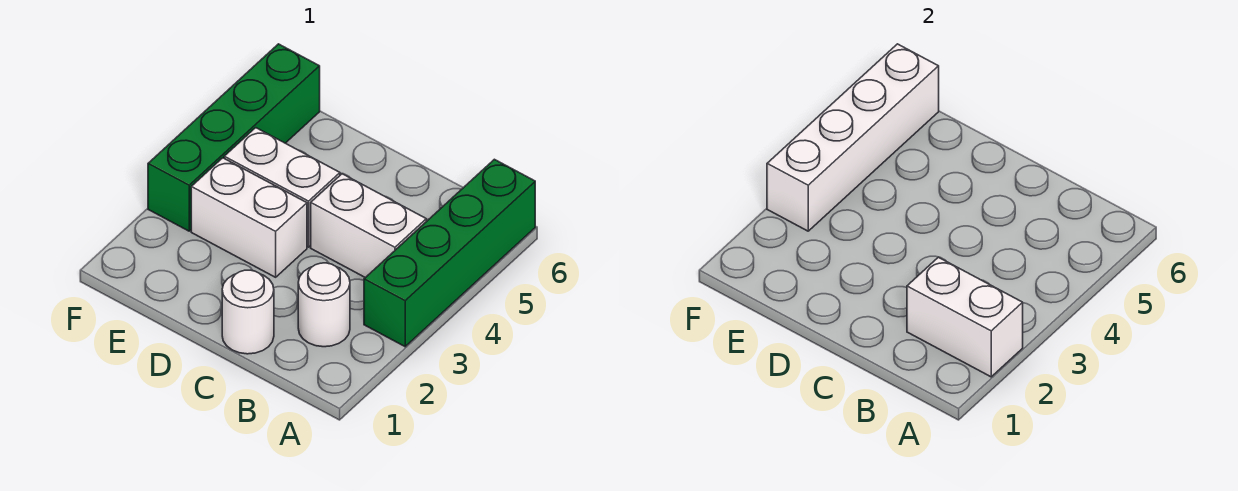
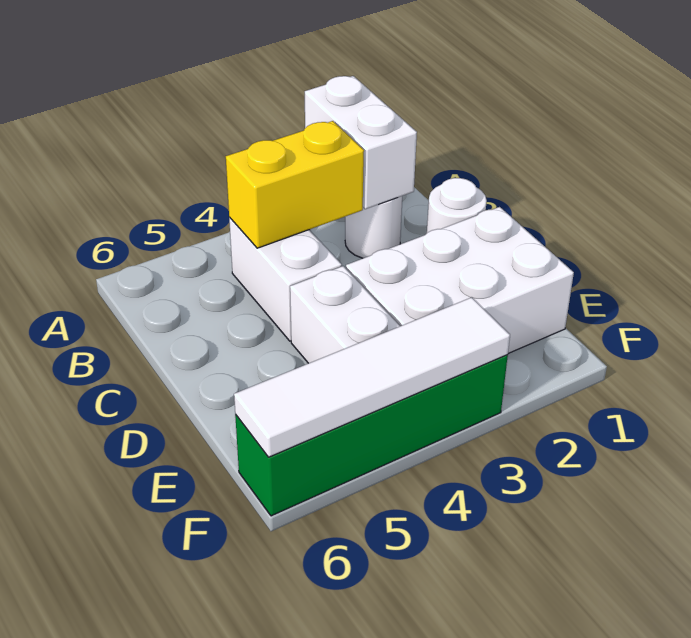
green brick A3:A6 level 1 -> none
none -> yellow brick B3:B4 level 2
white brick D3:E3 level 1 -> white brick D1:E3 level 1
white brick F3:F6 level 2 -> white tile F3:F6 level 2

